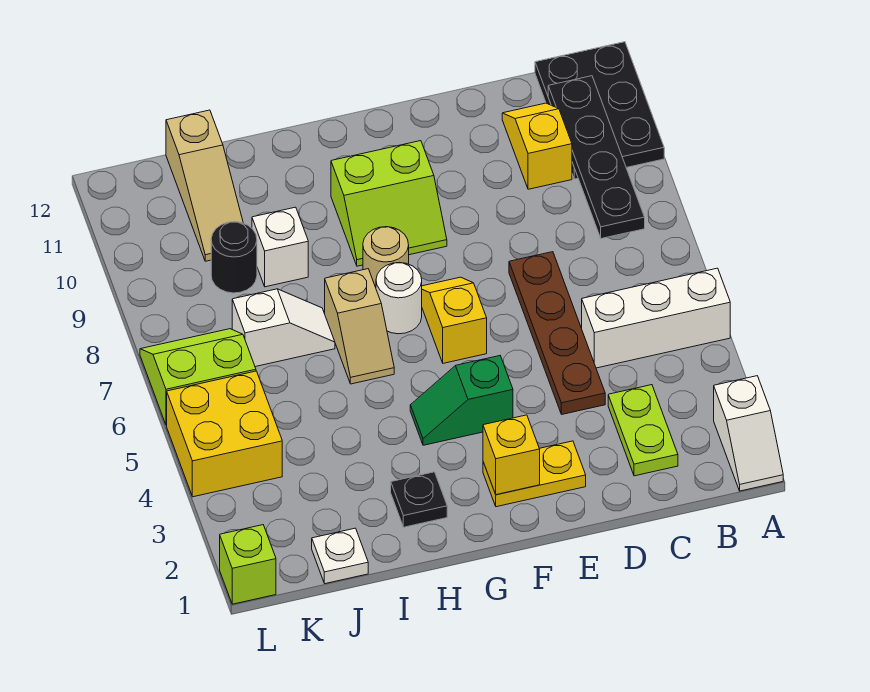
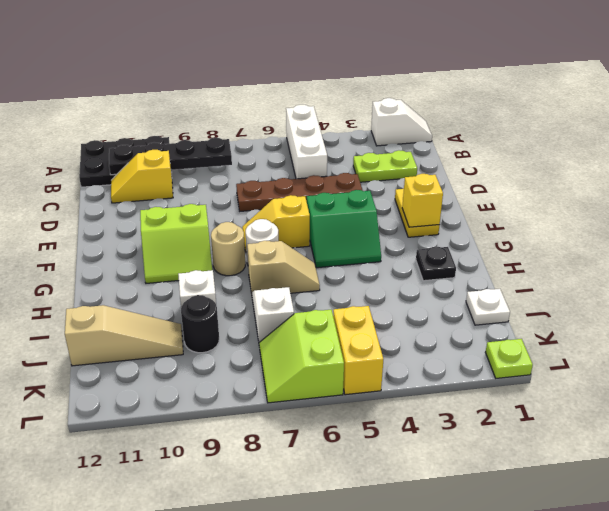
green slope F4:G4 level 1 top F -> green slope F4:G5 level 1 top F
lime slope F9:G10 level 1 top 10 -> lime slope F9:G10 level 1 top F
yellow brick K4:L5 level 1 -> yellow brick K5:L5 level 1
lime brick L1 level 1 -> lime plate L1 level 1

